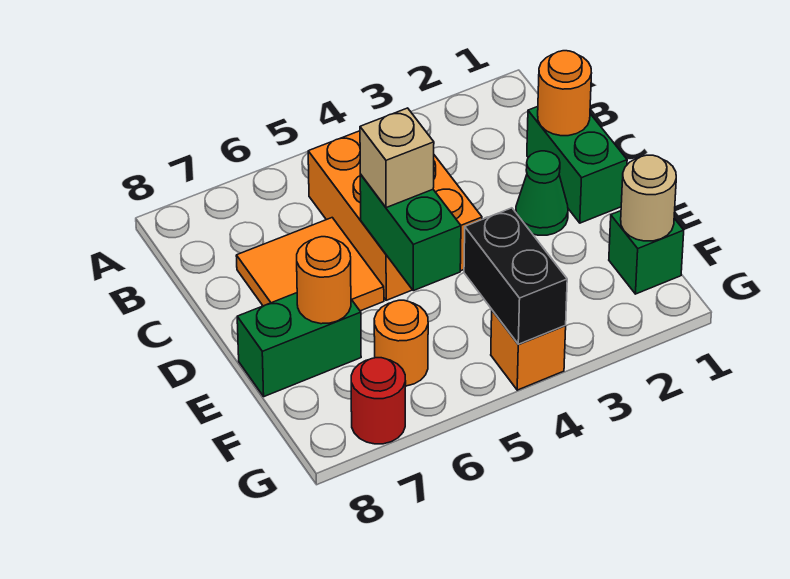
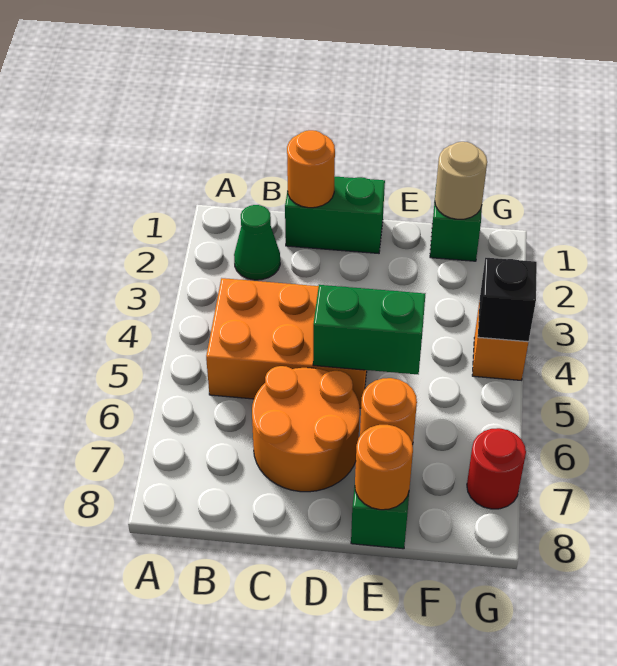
orange tile C6:D7 level 1 -> orange round brick C6:D7 level 1
green cone D2 level 1 -> green cone B2 level 1
tan brick D5 level 3 -> none
black brick F4:G4 level 2 -> black brick G4 level 2
orange round brick F6 level 1 -> orange round brick E8 level 2

